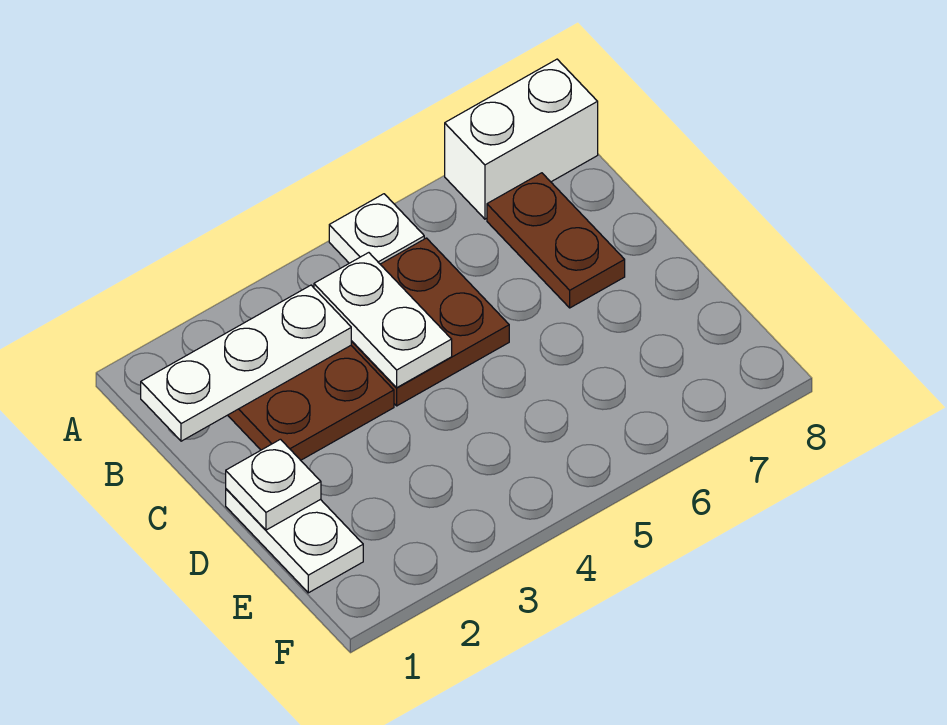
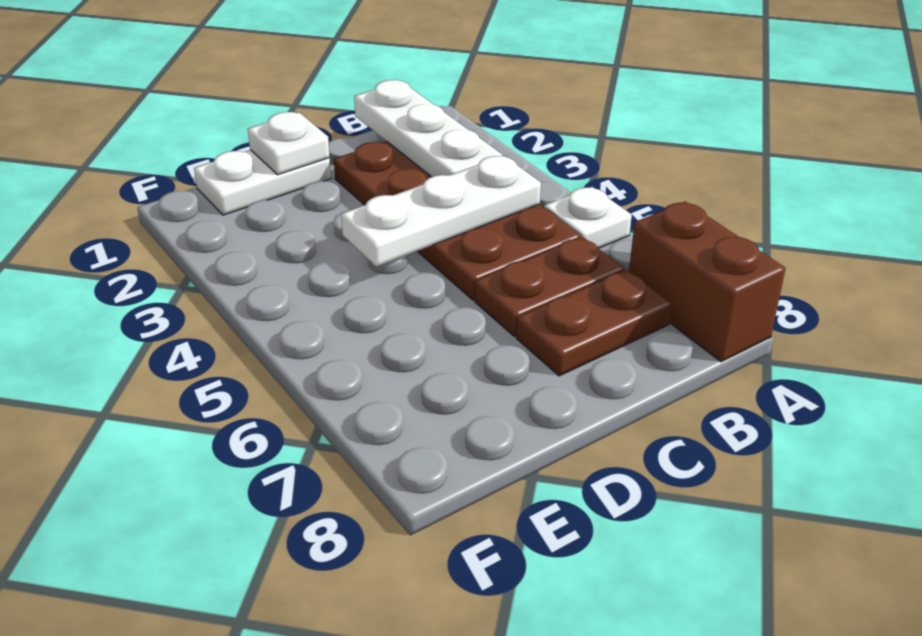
white brick A7:A8 level 1 -> brown brick A7:A8 level 1
white plate B4:C4 level 2 -> white plate B4:D4 level 2
none -> brown plate B6:C6 level 1

